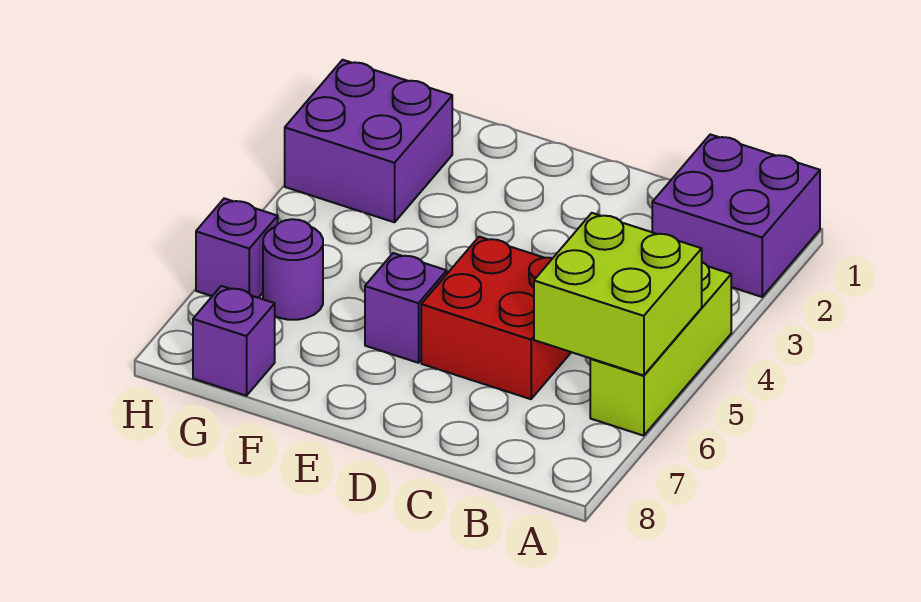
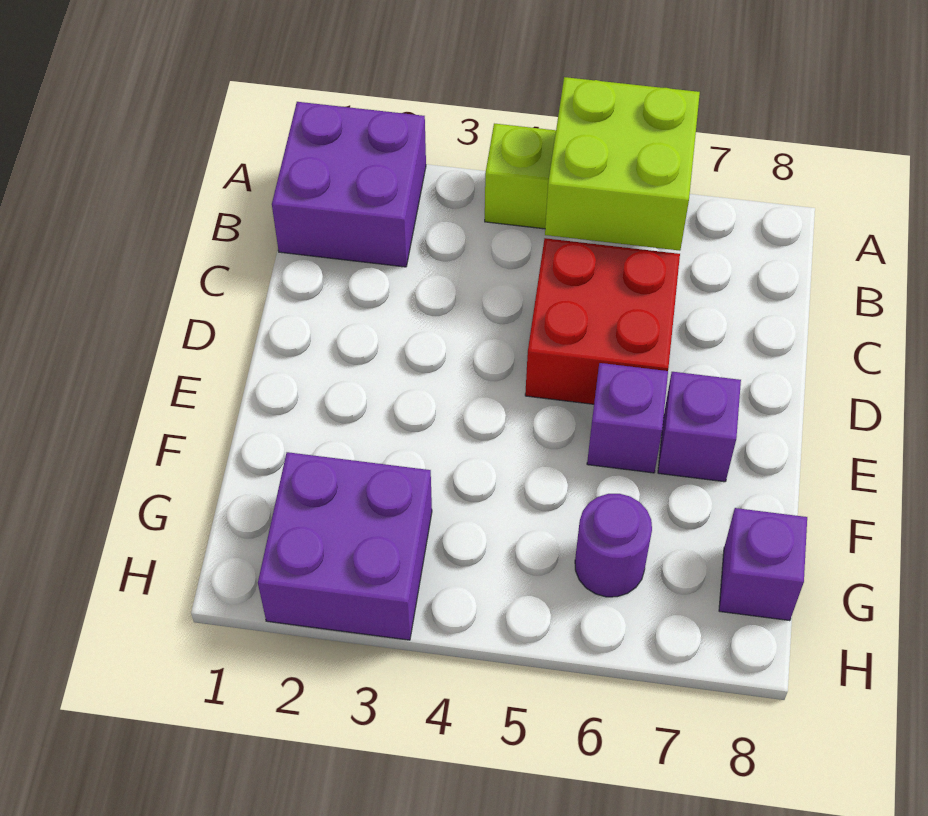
purple brick H6 level 1 -> purple brick E7 level 1

